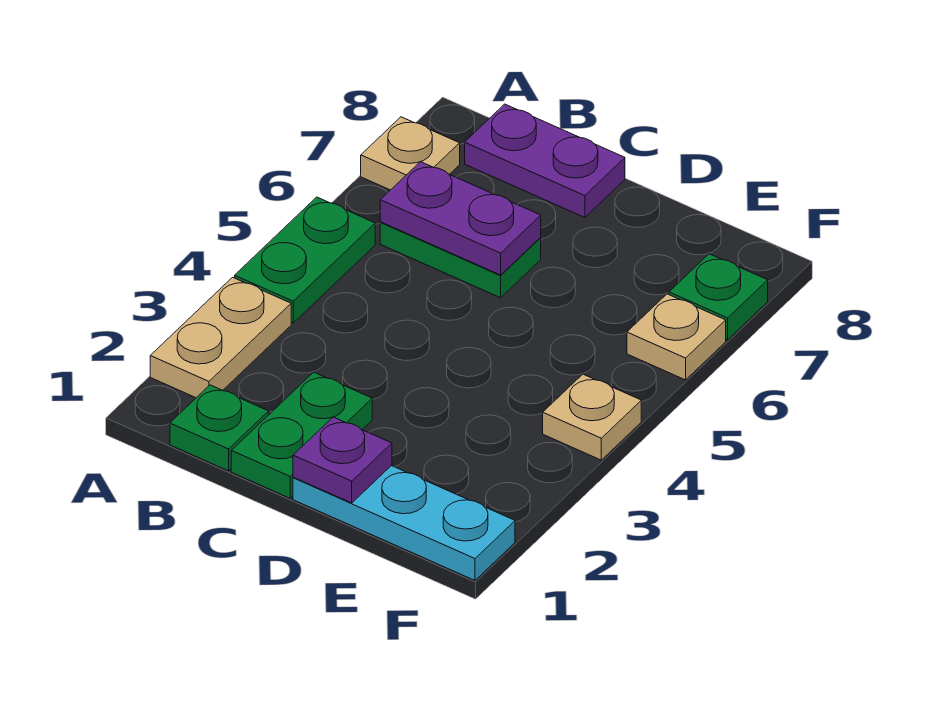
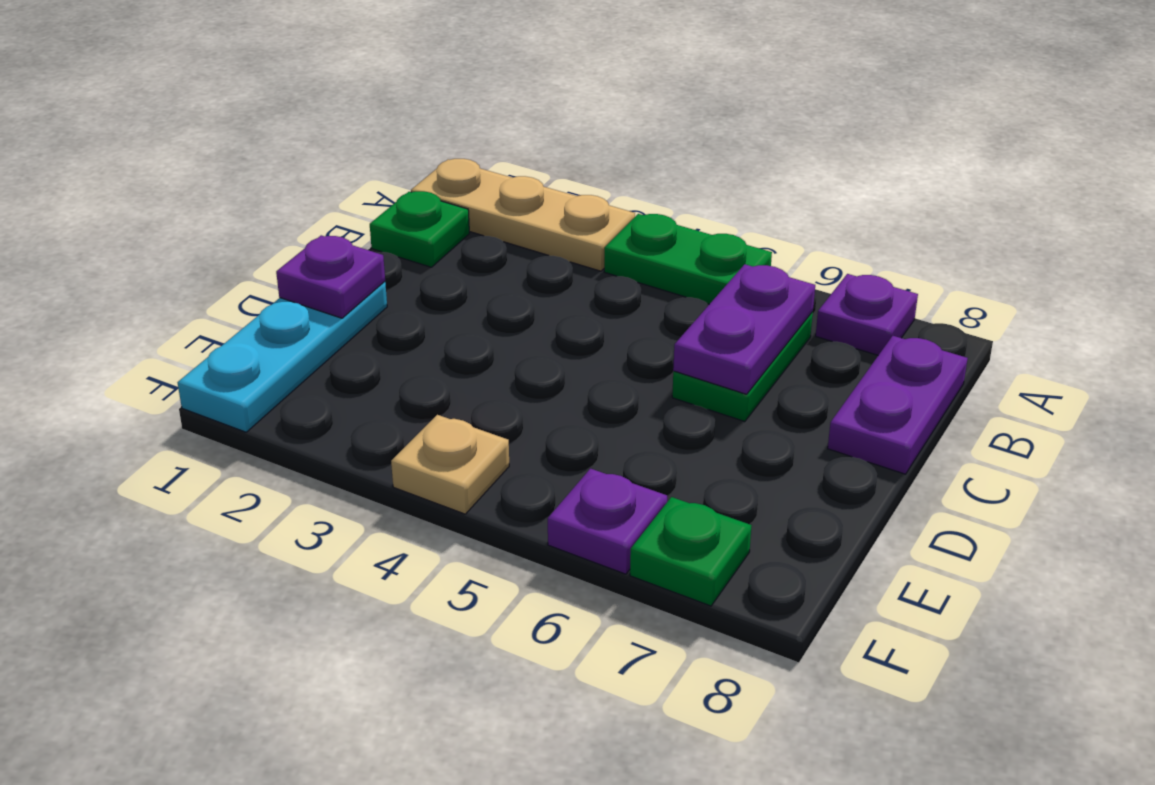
tan plate A2:A3 level 1 -> tan plate A1:A3 level 1
tan plate A7 level 1 -> purple plate A7 level 1
green plate C1:C2 level 1 -> none
tan plate F6 level 1 -> purple plate F6 level 1

